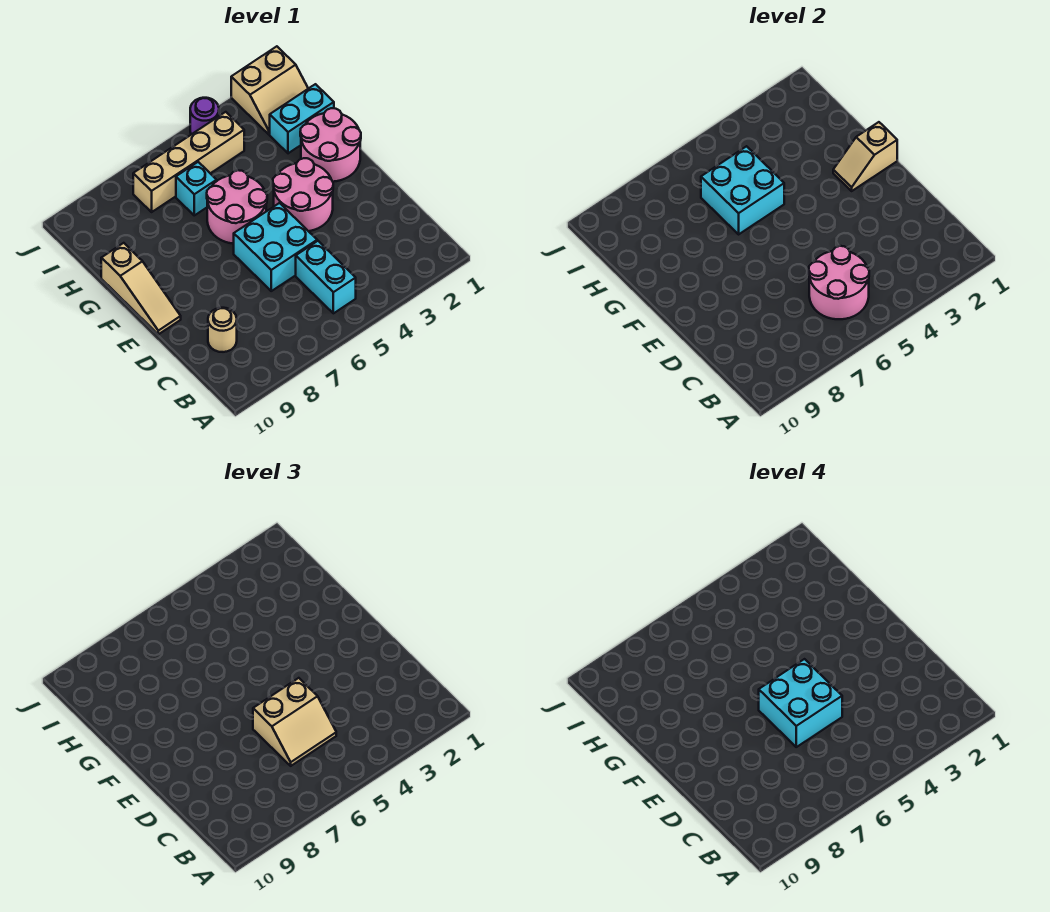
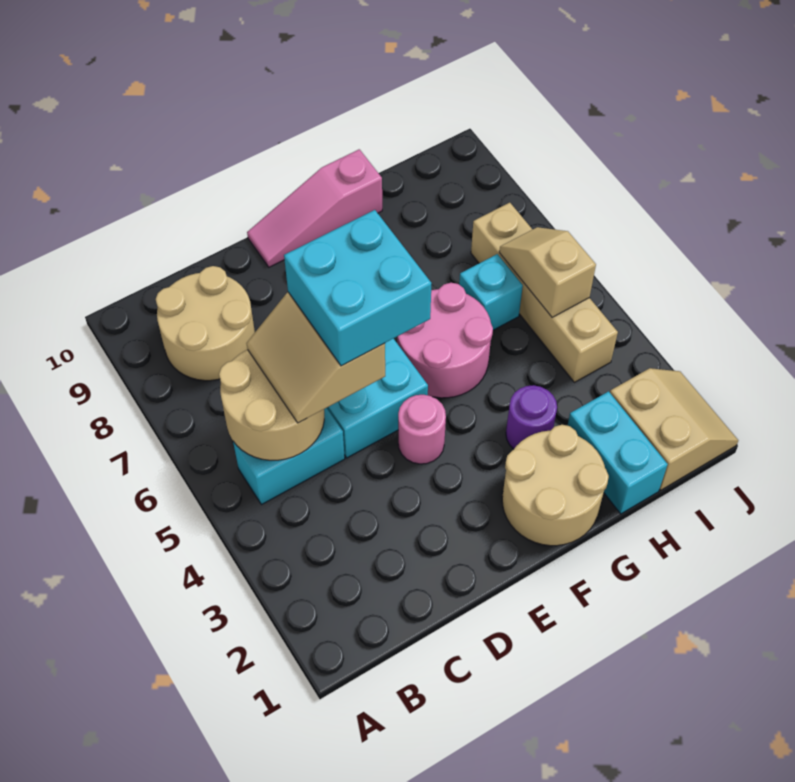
pink round brick B5:C6 level 2 -> tan round brick B5:C6 level 2
tan round brick C9 level 1 -> tan round brick B8:C9 level 1
pink round brick E3:F4 level 1 -> pink round brick E4 level 1
tan slope E10:G10 level 1 top G -> pink slope E10:G10 level 1 top G
pink round brick F1:G2 level 1 -> tan round brick F1:G2 level 1
tan slope F1:F2 level 2 top 1 -> tan slope I5:I6 level 2 top 5
cyan brick G5:H6 level 2 -> none
tan slope I1:J2 level 1 top J -> tan slope I1:J2 level 1 top I
purple round brick J4 level 1 -> purple round brick G3 level 1

